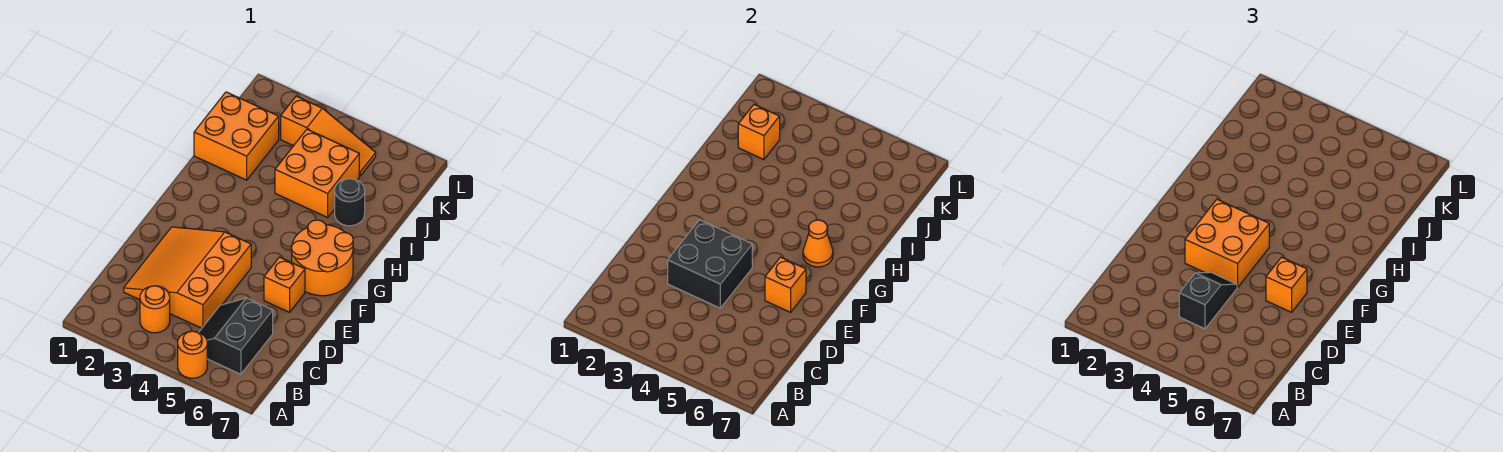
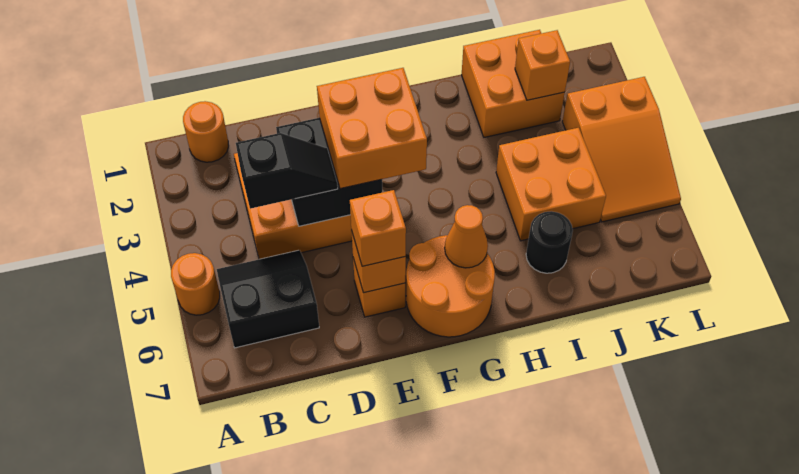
orange round brick B3 level 1 -> orange round brick B1 level 1
orange slope K3:K5 level 1 top 3 -> orange slope K3:L5 level 1 top 3

